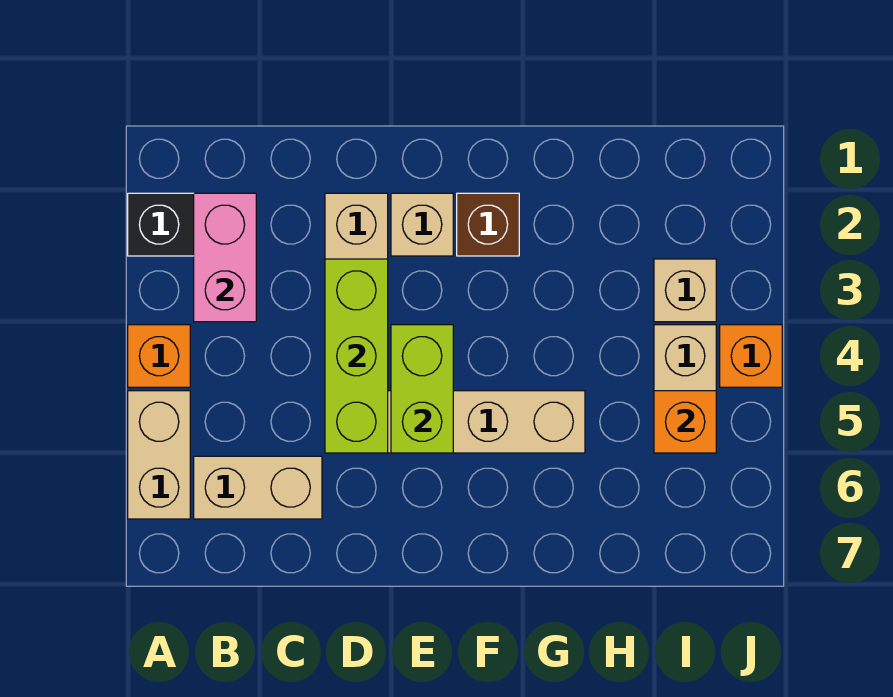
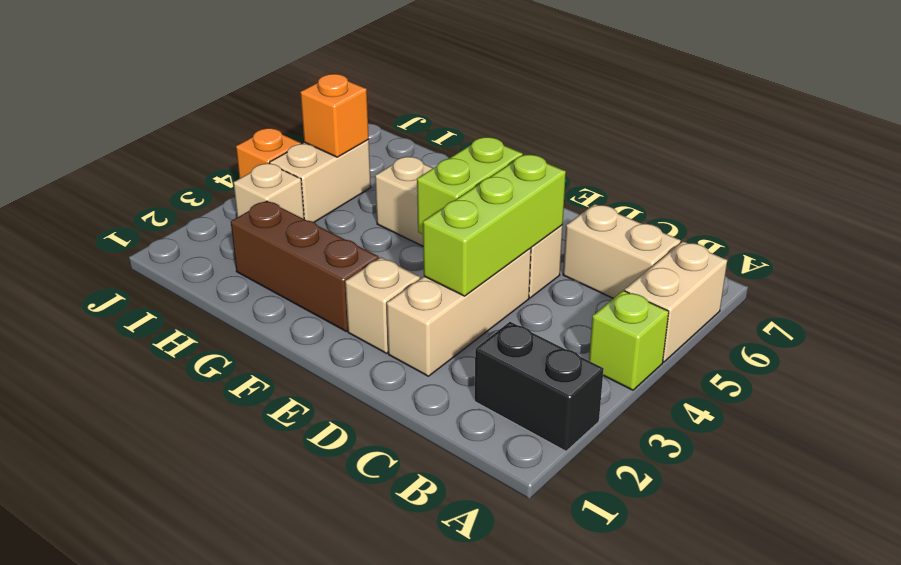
orange brick A4 level 1 -> lime brick A4 level 1
pink brick B2:B3 level 2 -> none
brown brick F2 level 1 -> brown brick F2:H2 level 1

